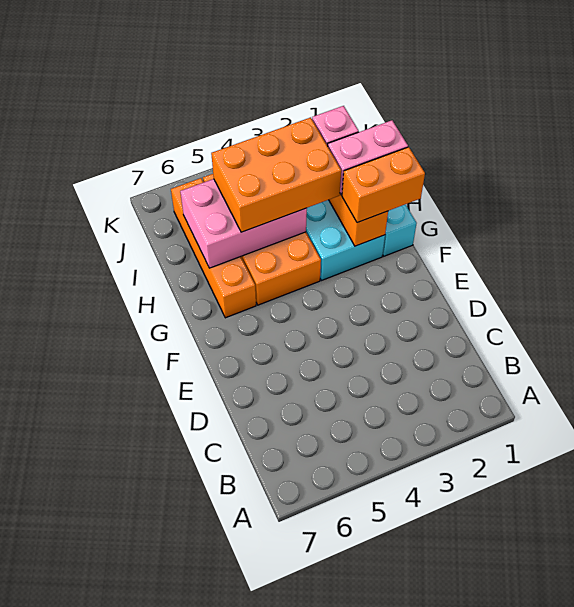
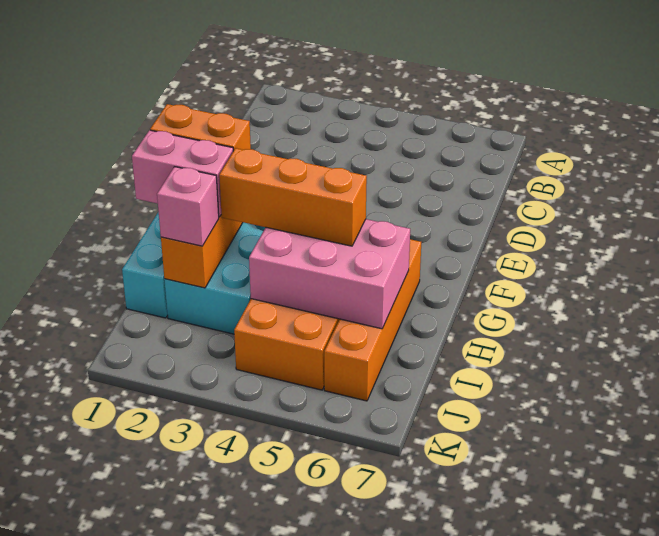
orange brick H3:I5 level 3 -> orange brick H3:H5 level 3

